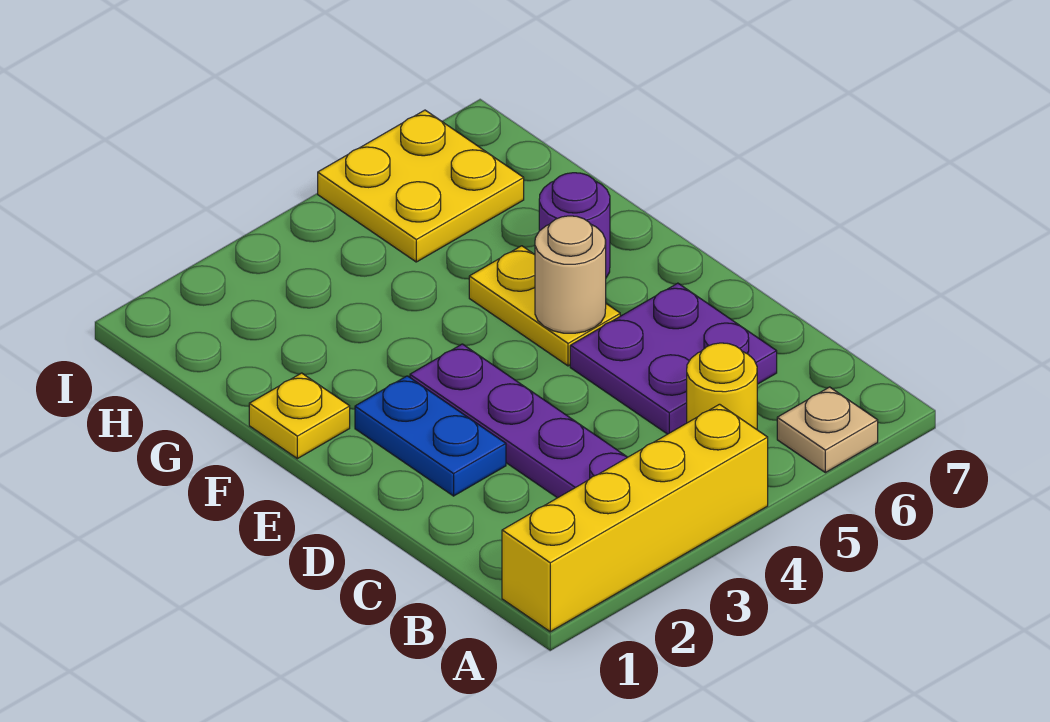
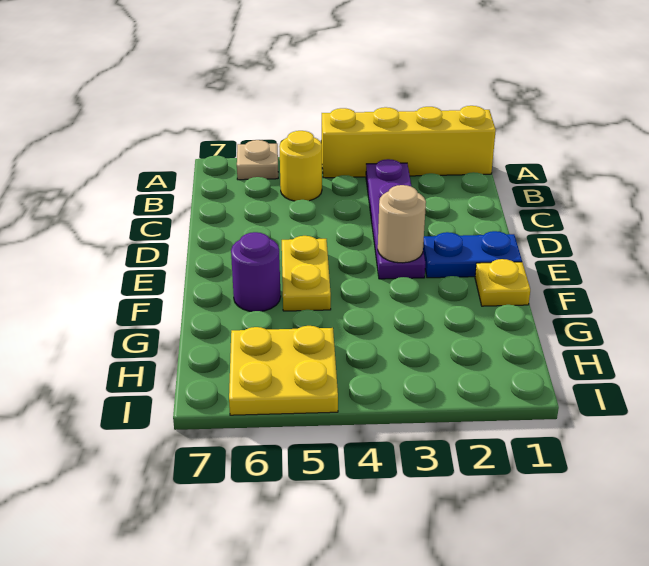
purple plate C5:D6 level 1 -> none
blue plate D2:E2 level 1 -> blue plate E1:E2 level 1
tan round brick E5 level 2 -> tan round brick E3 level 2

